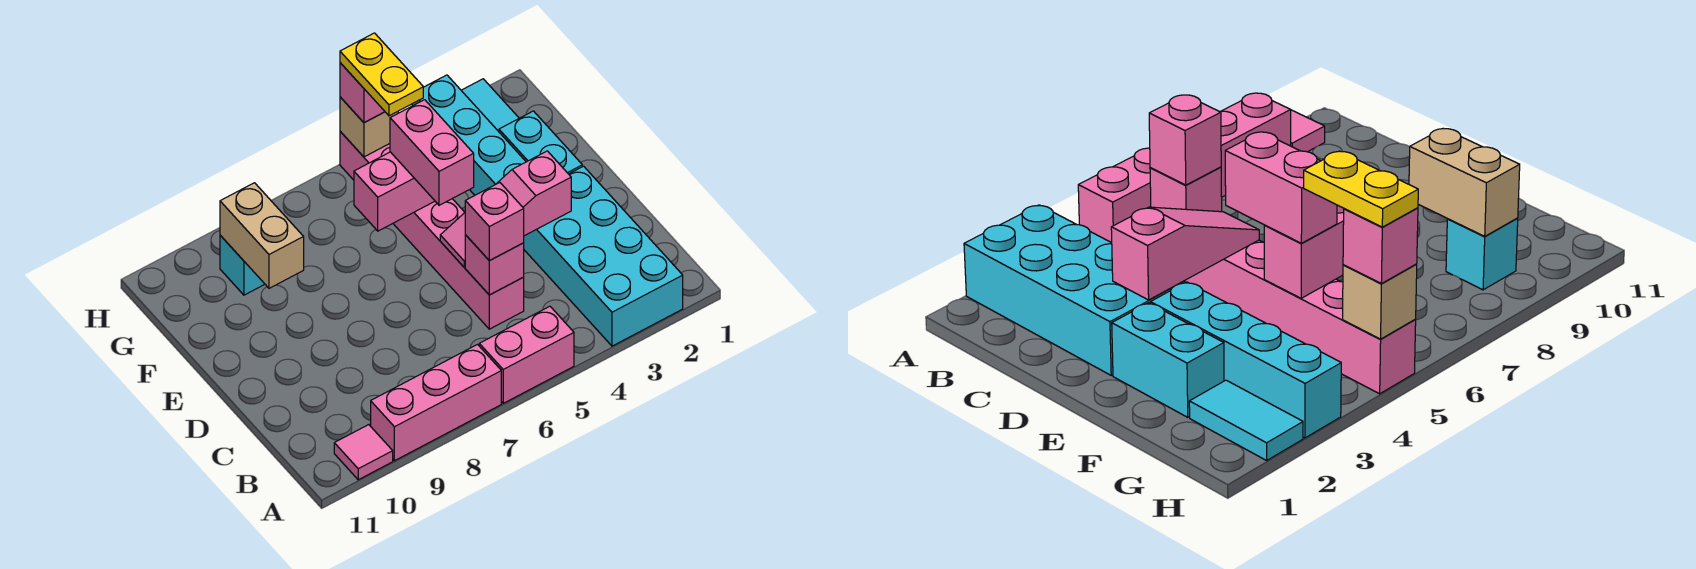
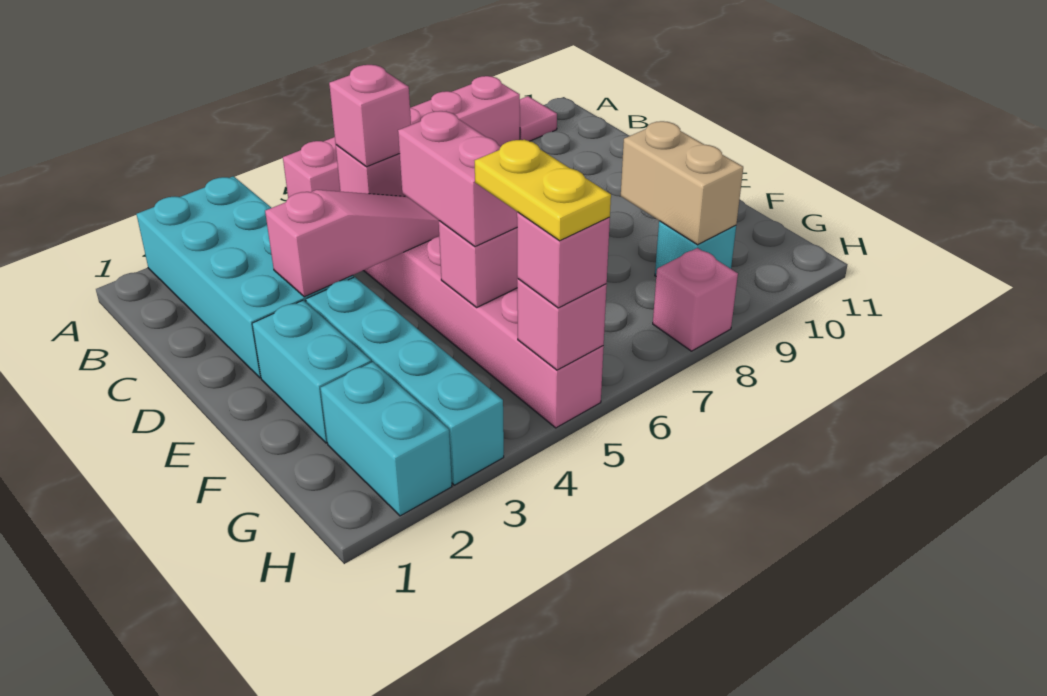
cyan tile G2:H2 level 1 -> cyan brick G2:H2 level 1
tan brick H5 level 2 -> pink brick H5 level 2
none -> pink brick H8 level 1

